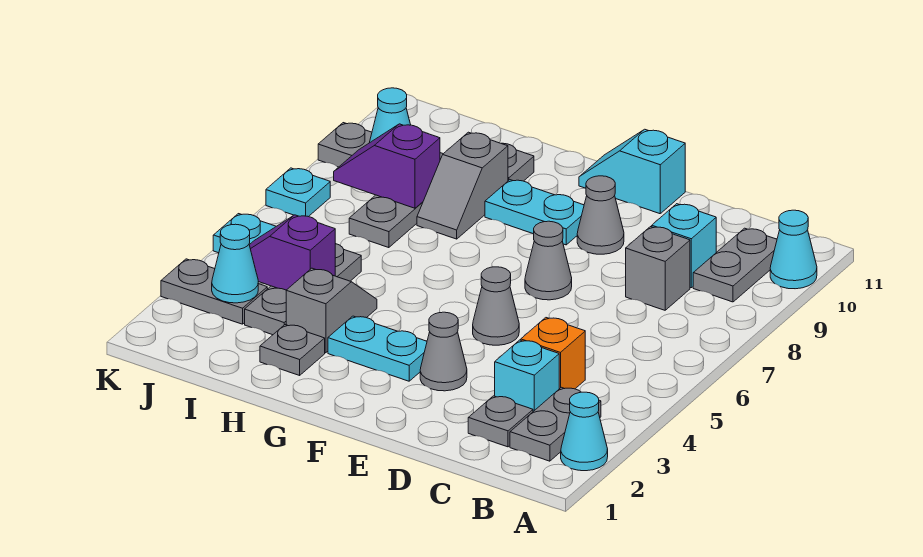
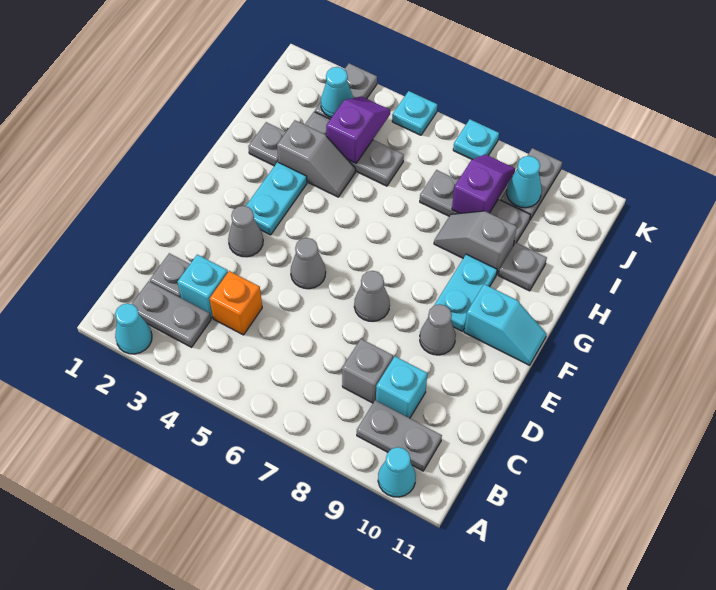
cyan slope E11:F11 level 1 top E -> cyan slope F10:F11 level 1 top 10

